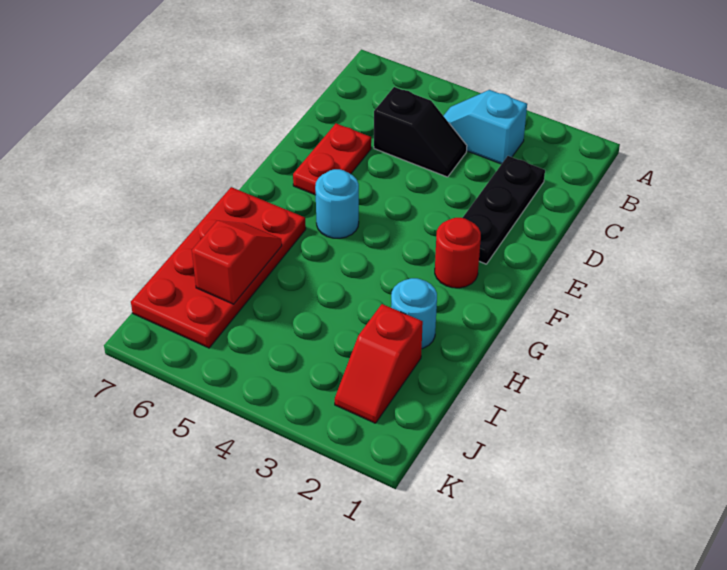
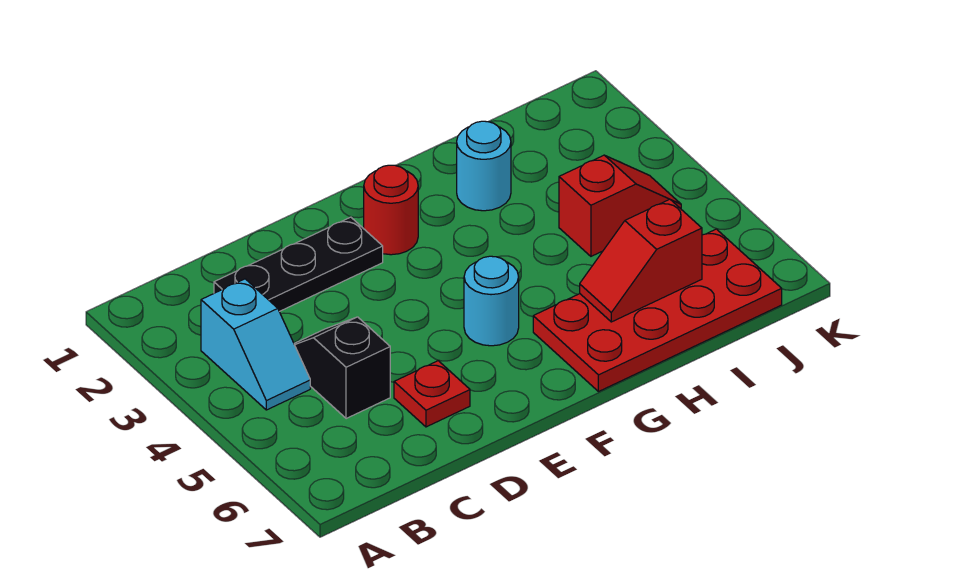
red plate D6:E6 level 1 -> red plate D6 level 1
red slope I2:J2 level 1 top I -> red slope I4:J4 level 1 top I

